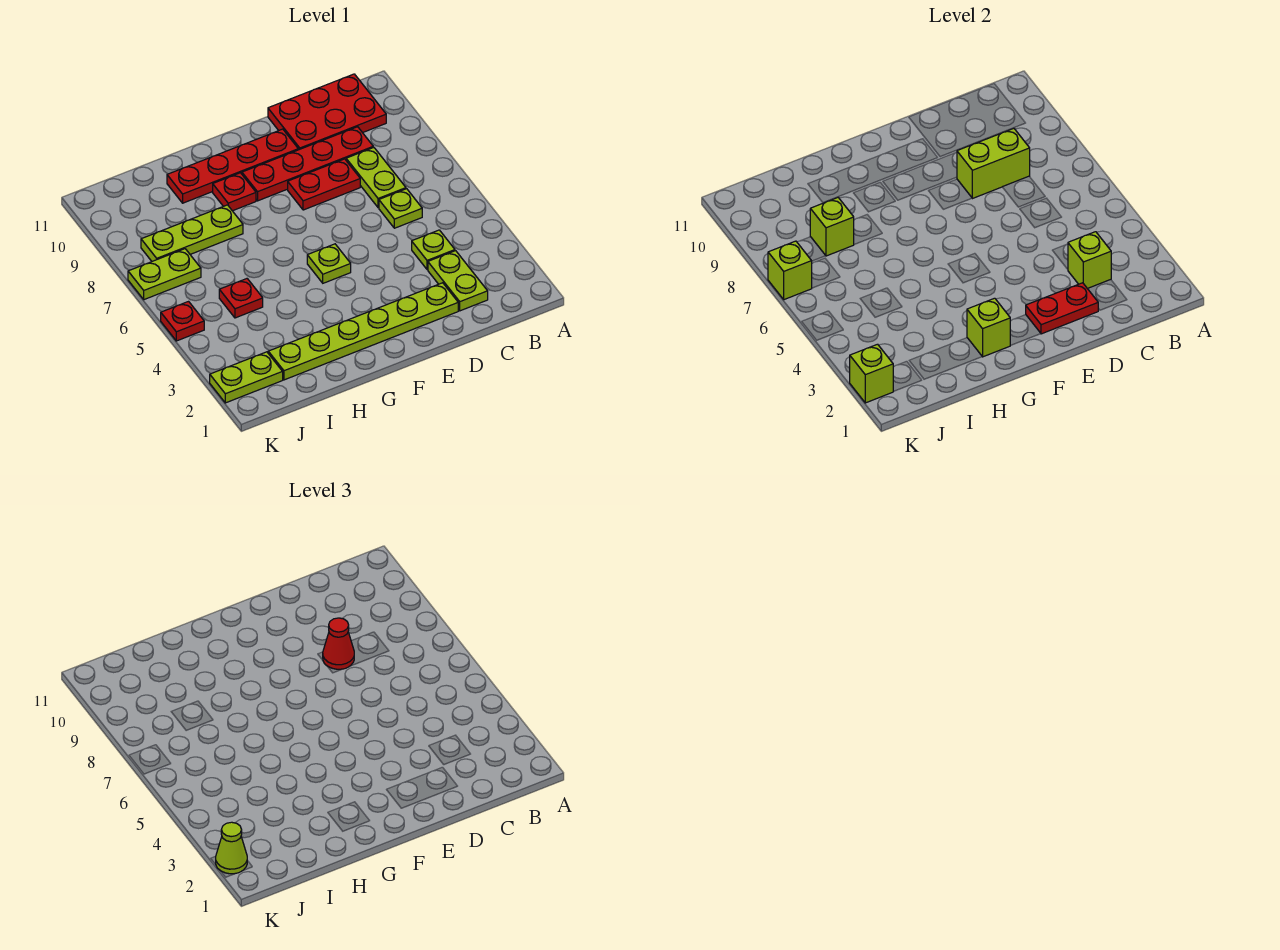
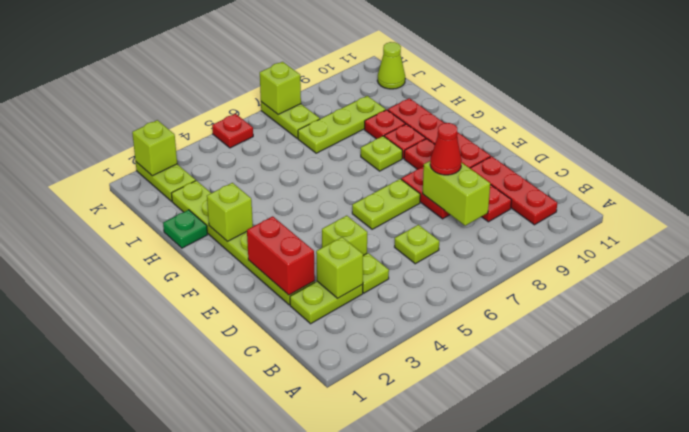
red plate B10:D11 level 1 -> red plate B10:D10 level 1
lime plate C7:C8 level 1 -> lime plate E6:E7 level 1
red plate D2:E2 level 2 -> red brick D2:E2 level 2
lime plate F5 level 1 -> lime plate G8 level 1
none -> green plate H1 level 1
lime plate H8:J8 level 1 -> lime plate I7:I9 level 1
red plate I5 level 1 -> red plate H9 level 1
lime brick I8 level 2 -> lime brick D4 level 1
lime cone K2 level 3 -> lime cone J11 level 1

